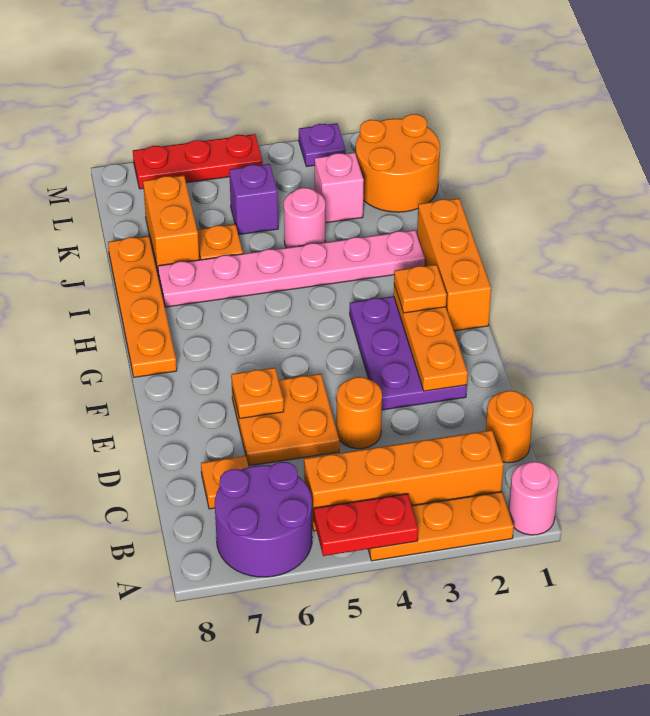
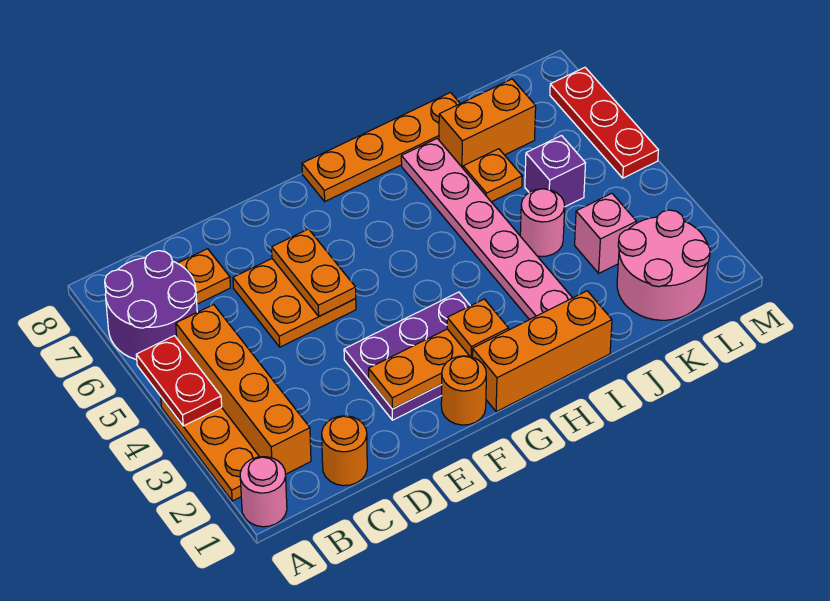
orange round brick D4 level 1 -> orange round brick F1 level 1
orange plate E6 level 2 -> orange plate E5:E6 level 2
orange round brick K1:L2 level 1 -> pink round brick K1:L2 level 1
purple plate M3 level 1 -> none

